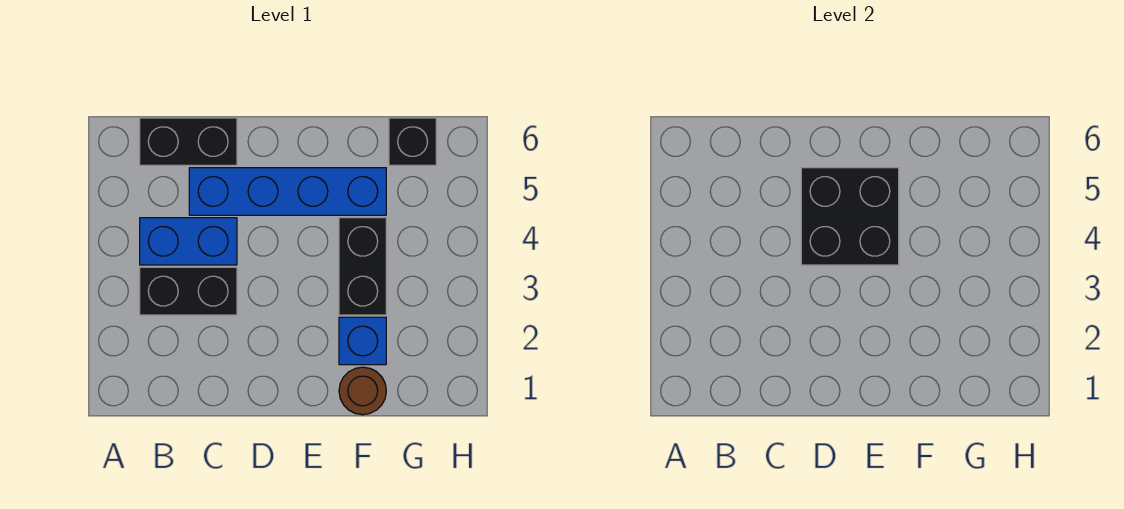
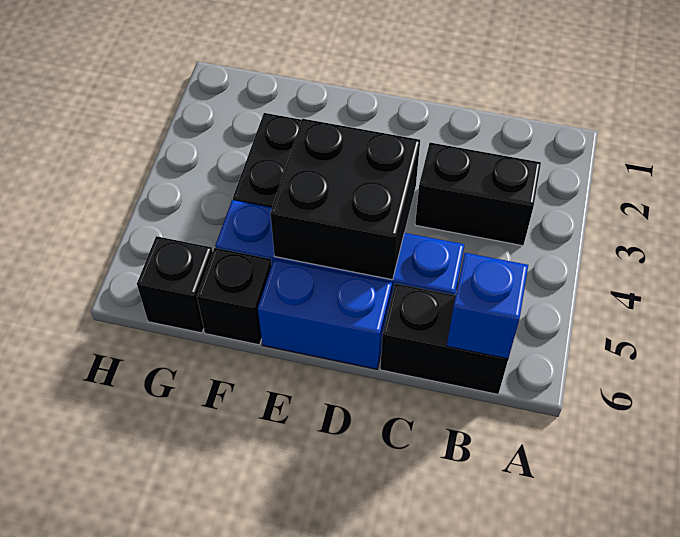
blue brick B4:C4 level 1 -> blue brick D6:E6 level 1
brown round brick F1 level 1 -> none
blue brick F2 level 1 -> blue brick B6 level 2
none -> black brick F6 level 1

